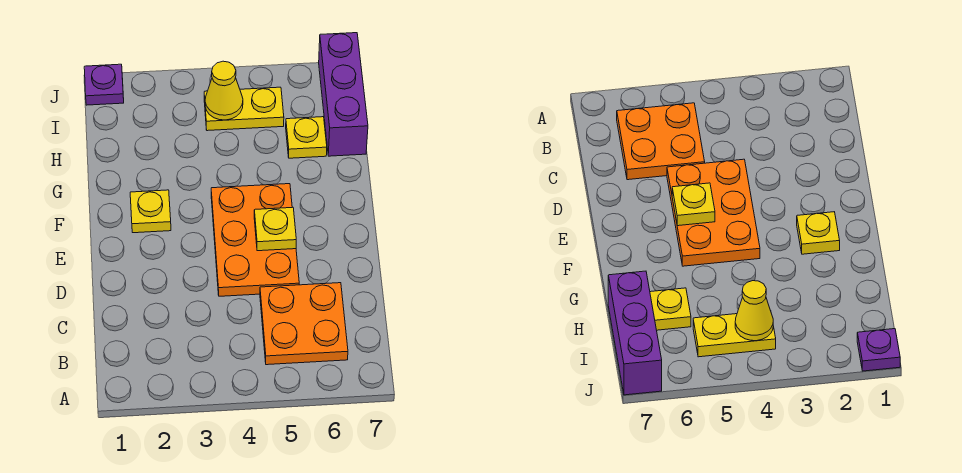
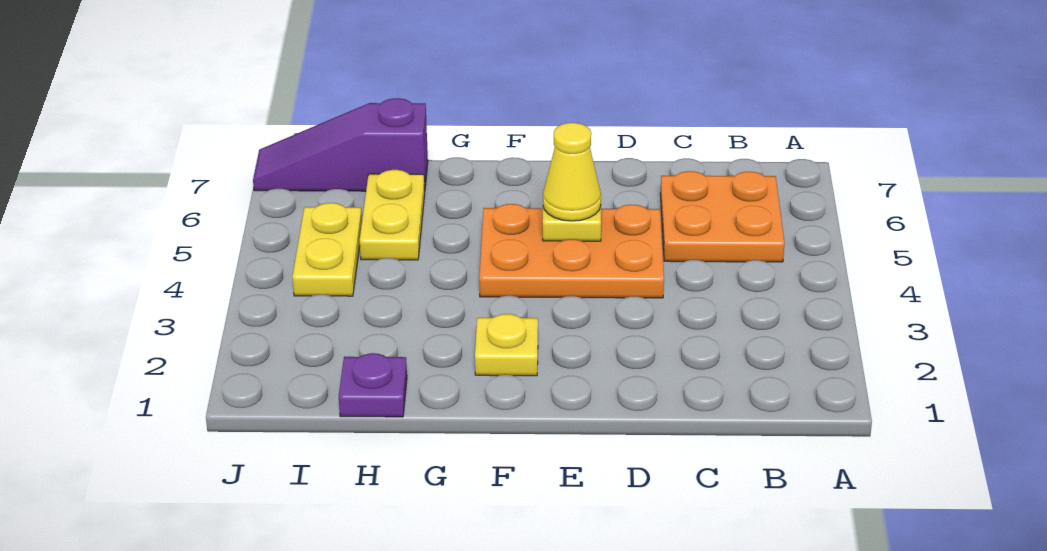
yellow plate H6 level 1 -> yellow plate H5:H6 level 1
purple brick H7:J7 level 1 -> purple slope H7:J7 level 1 top H
yellow cone I4 level 2 -> yellow cone E5 level 3
purple plate J1 level 1 -> purple plate H1 level 1

